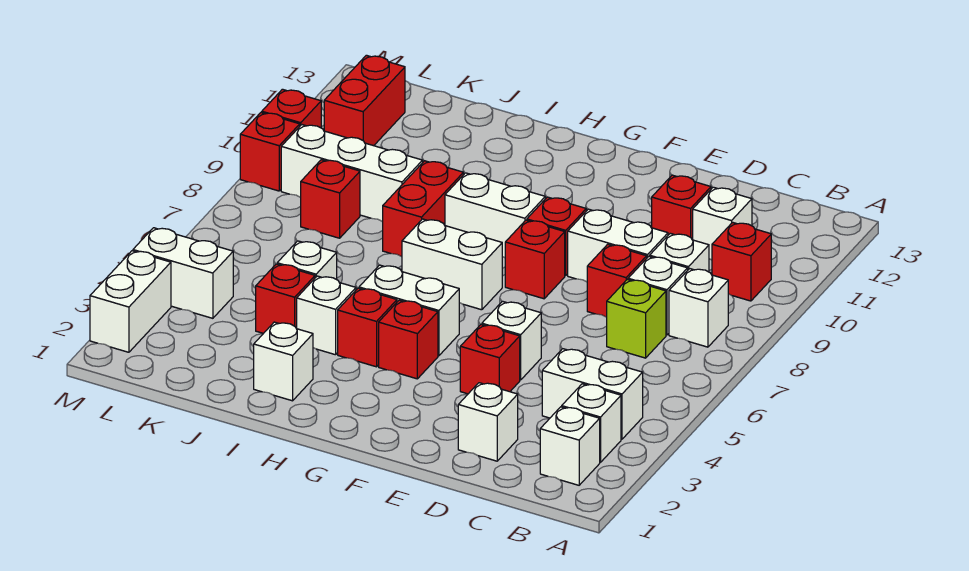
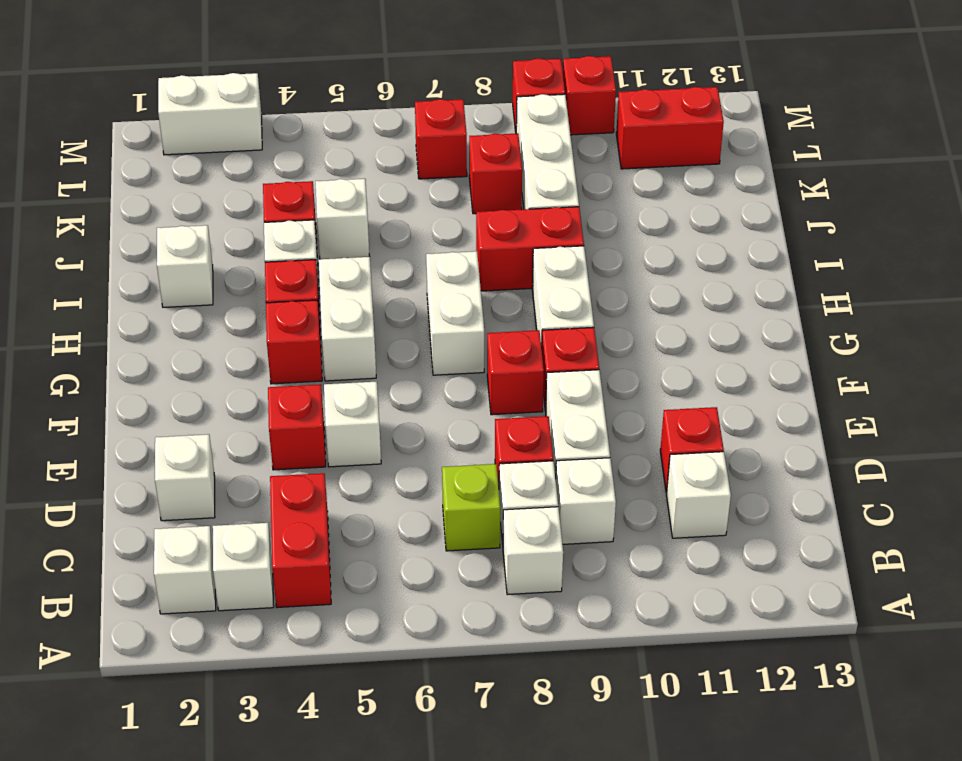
white brick B4:C4 level 1 -> red brick B4:C4 level 1
red brick B10 level 1 -> red brick L7 level 1
white brick L4:M4 level 1 -> none

